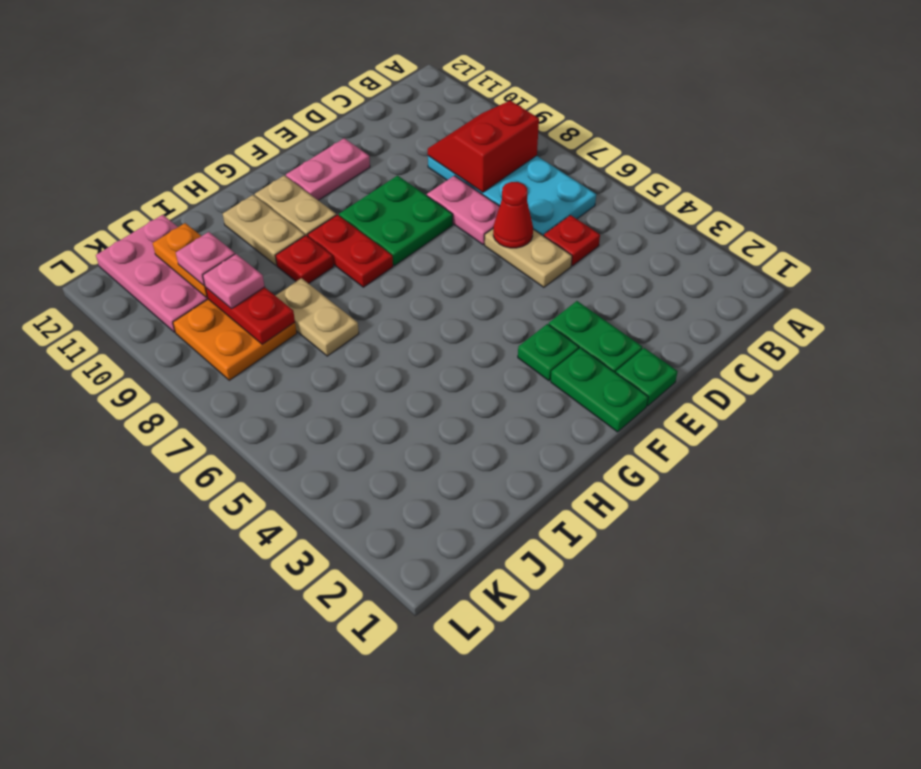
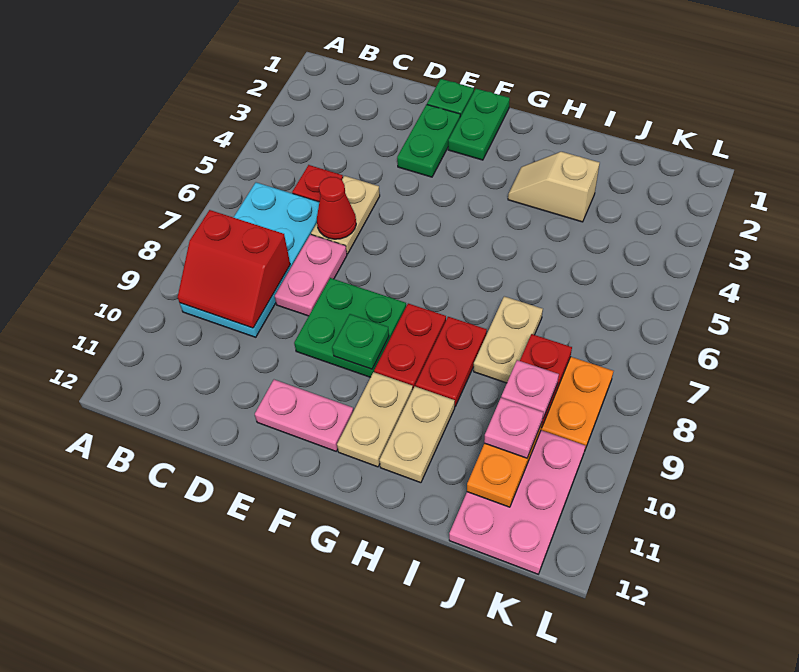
green plate F3 level 1 -> green plate F9 level 2
none -> tan slope H3:I3 level 1 top I
red plate H9 level 1 -> red plate H8:H9 level 1

